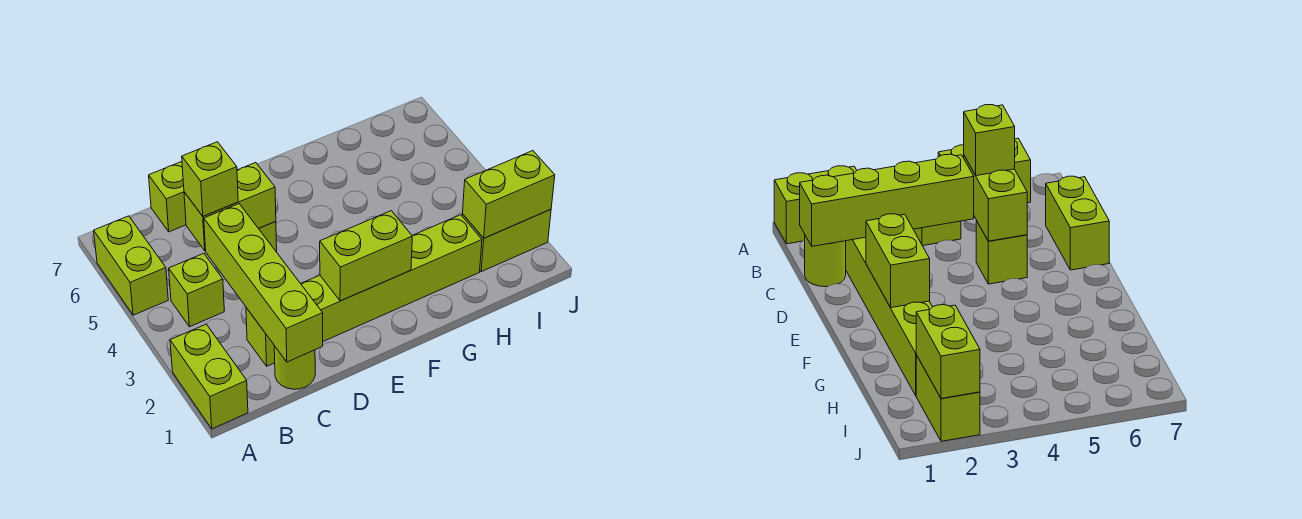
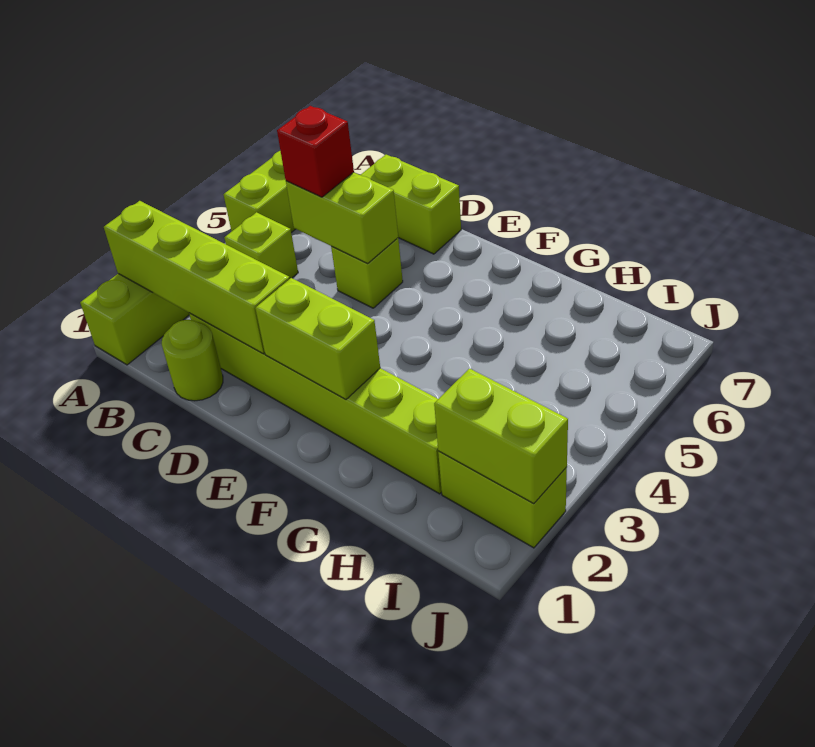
lime brick C1:C4 level 2 -> lime brick A2:D2 level 2
lime brick C5 level 3 -> red brick C5 level 3

